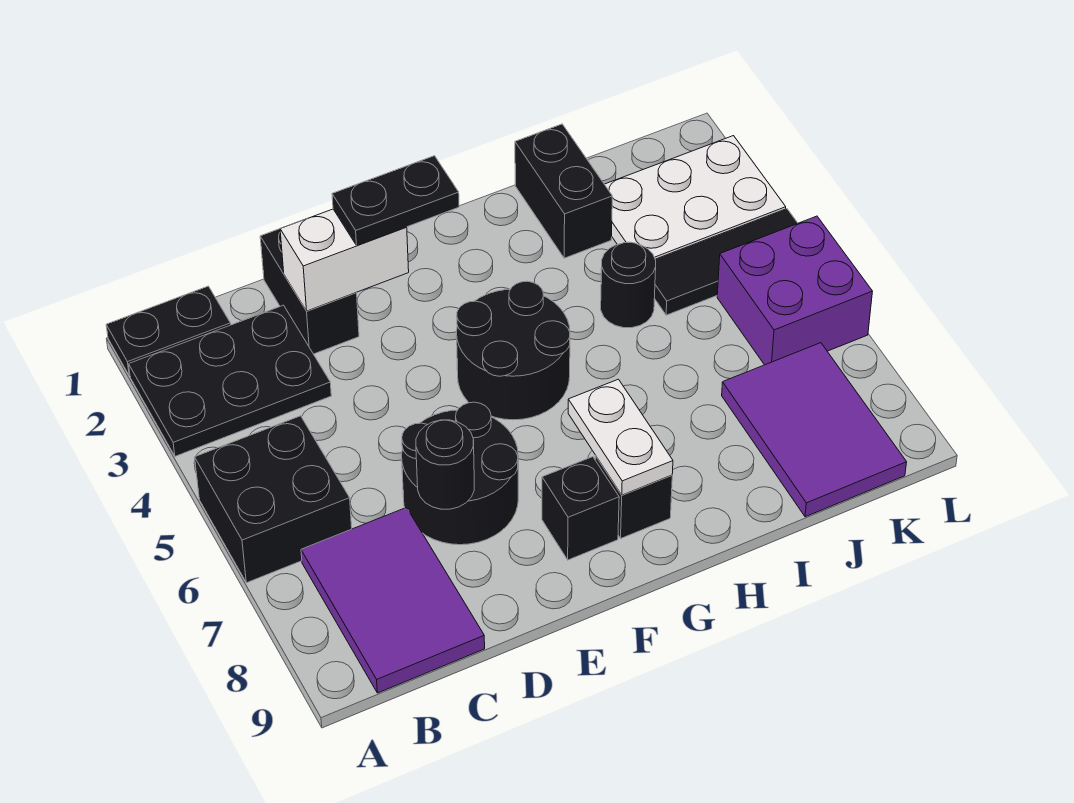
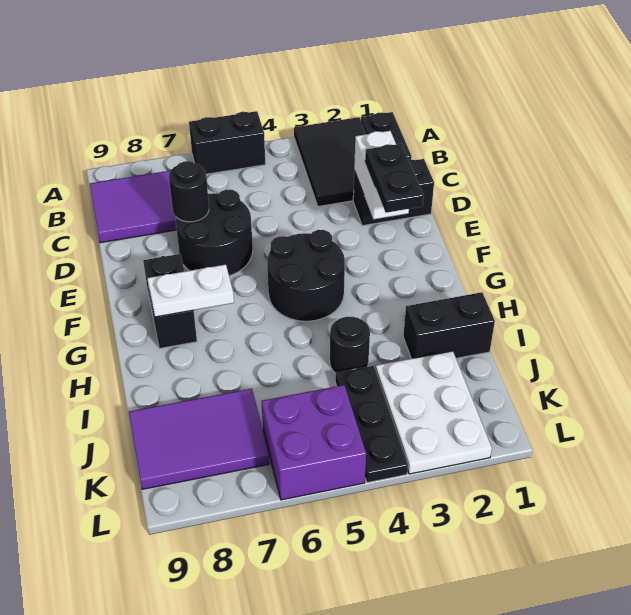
black plate A2:C3 level 1 -> black tile A2:C3 level 1
black brick A5:B6 level 1 -> black brick A5:A6 level 1
black tile J4:L4 level 1 -> black plate J4:L4 level 1

